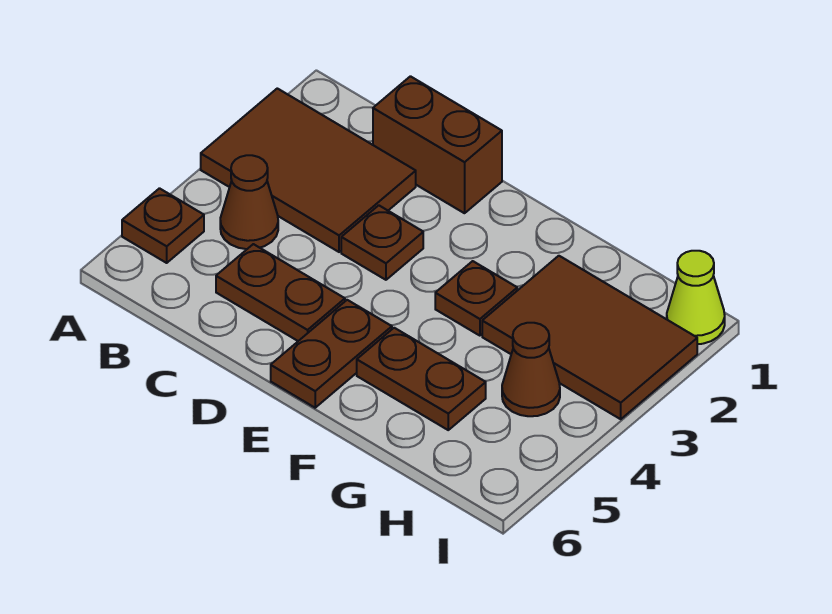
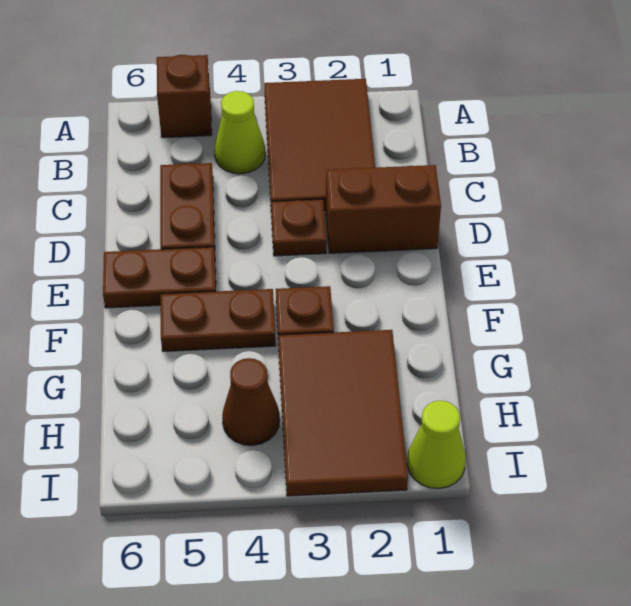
brown plate A5 level 1 -> brown brick A5 level 1
brown cone B4 level 1 -> lime cone B4 level 1
brown brick C1:D1 level 1 -> brown brick D1:D2 level 1
brown plate F5:G5 level 1 -> brown plate F4:F5 level 1

